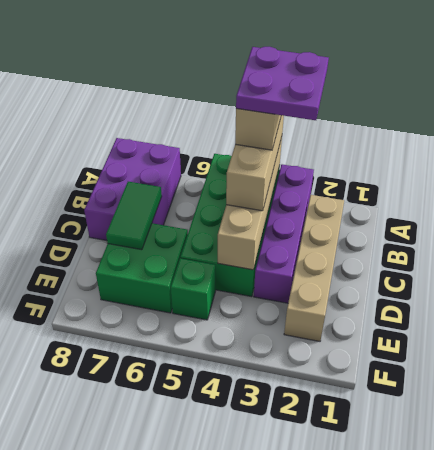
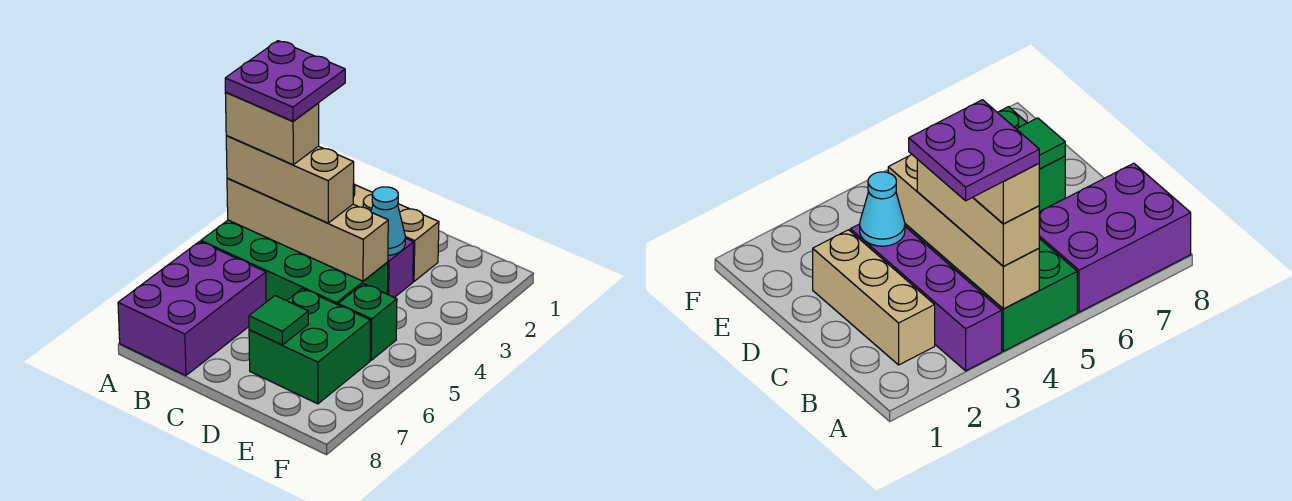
purple brick A7:C8 level 1 -> purple brick A6:B8 level 1
tan brick B2:E2 level 1 -> tan brick B2:D2 level 1
green tile C7:D7 level 2 -> green tile D7 level 2
none -> cyan cone D3 level 2

